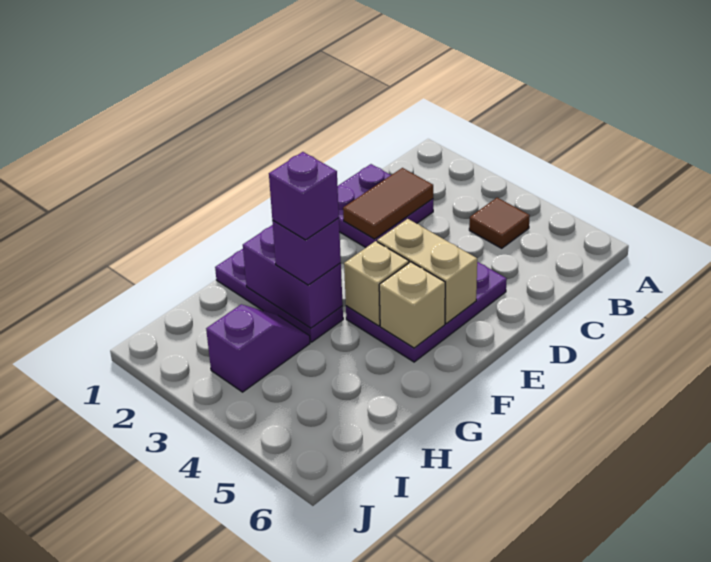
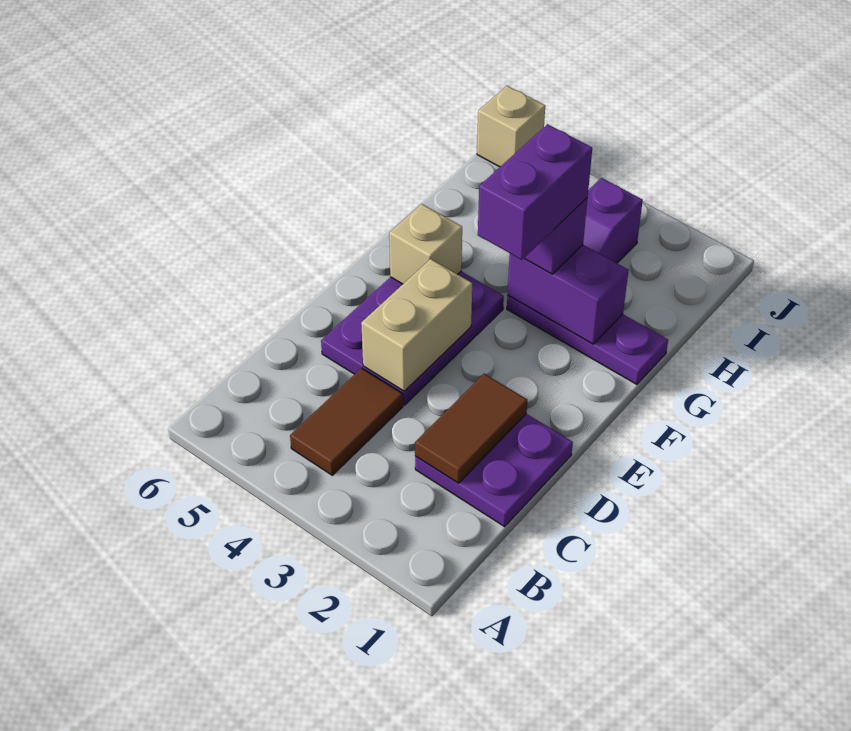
brown tile B4 level 1 -> brown tile B4:C4 level 1
tan brick E4:E5 level 2 -> tan brick D4:E4 level 2
tan brick F4 level 2 -> tan brick J6 level 1
purple brick G3 level 4 -> purple brick F3:G3 level 4

